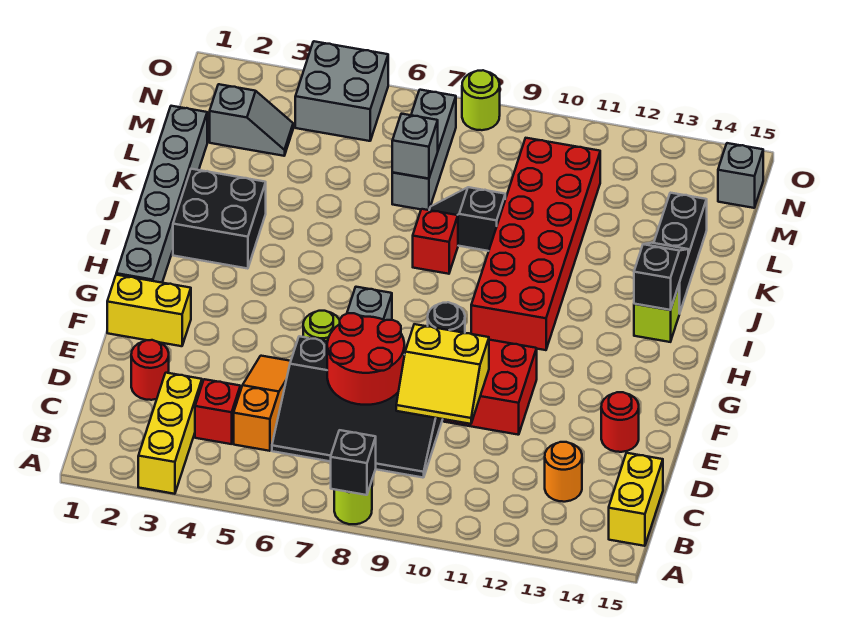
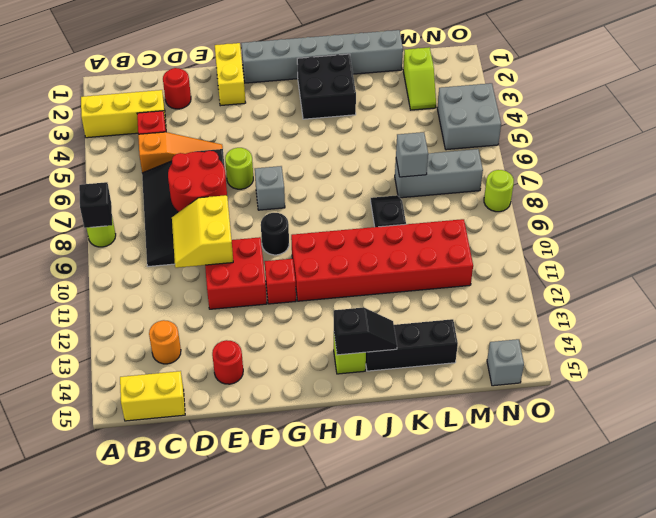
red brick J8 level 1 -> red brick G11 level 1
grey slope M2:M3 level 1 top 2 -> lime slope M2:M3 level 1 top 2

